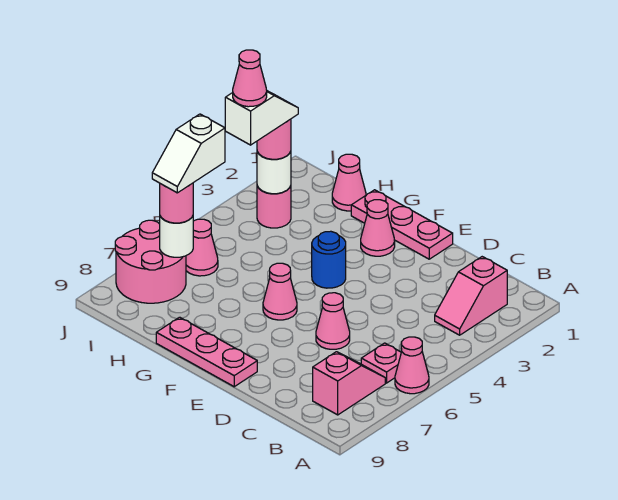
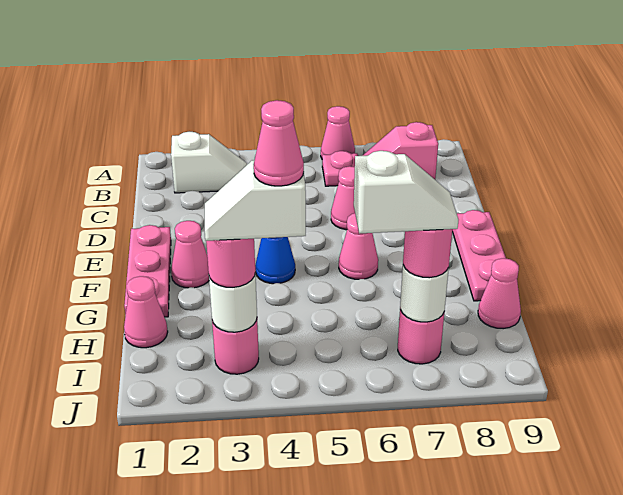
pink slope B2:B3 level 1 top 2 -> white slope B2:B3 level 1 top 2
blue round brick F4 level 1 -> blue cone F4 level 1
pink cone I6 level 1 -> pink cone H9 level 1
pink round brick I7:J8 level 1 -> pink round brick I7 level 1

